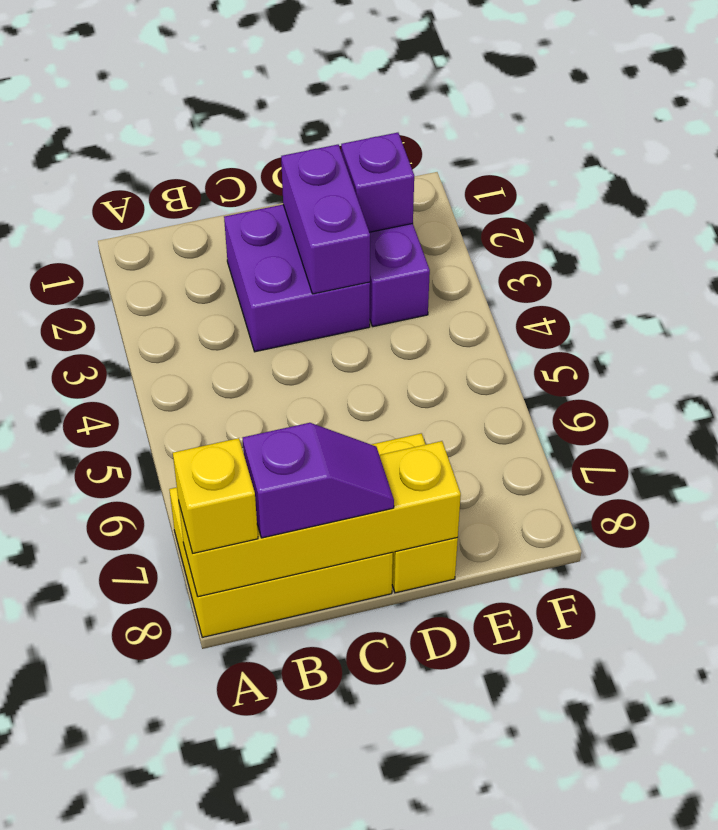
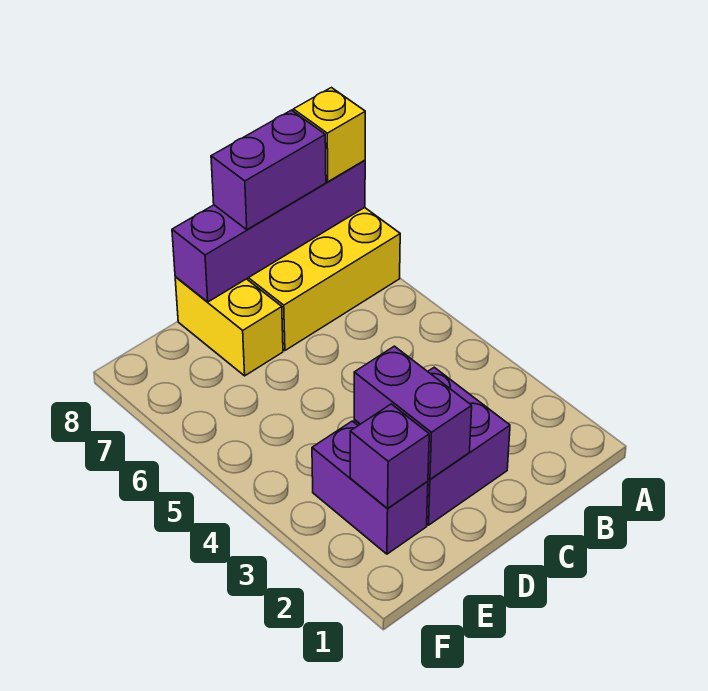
yellow brick A8:D8 level 2 -> purple brick A8:D8 level 2
purple slope B8:C8 level 3 top B -> purple brick B8:C8 level 3

